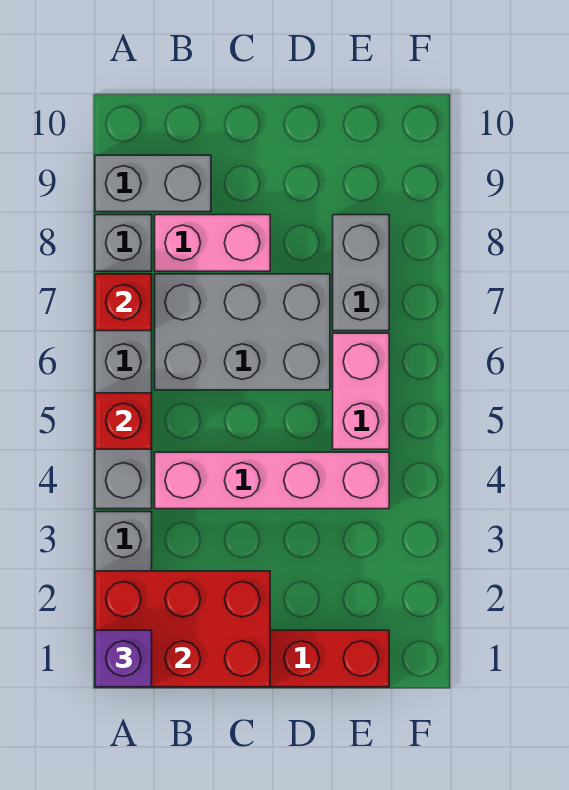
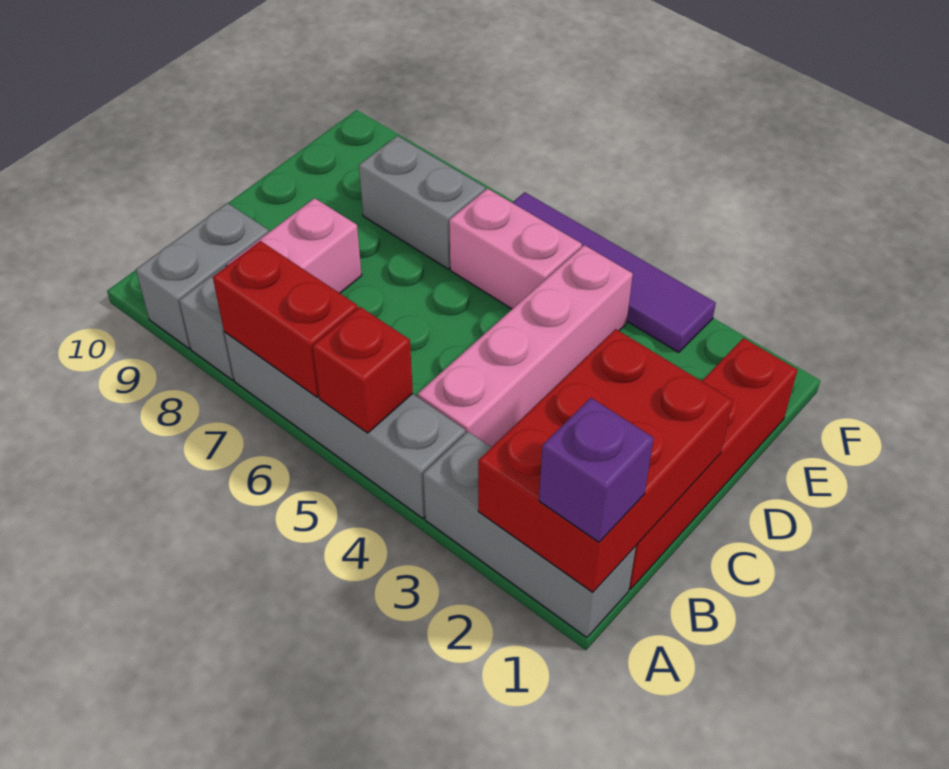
red brick A7 level 2 -> red brick A6:A7 level 2
grey brick B6:D7 level 1 -> none
none -> purple tile F3:F6 level 1

